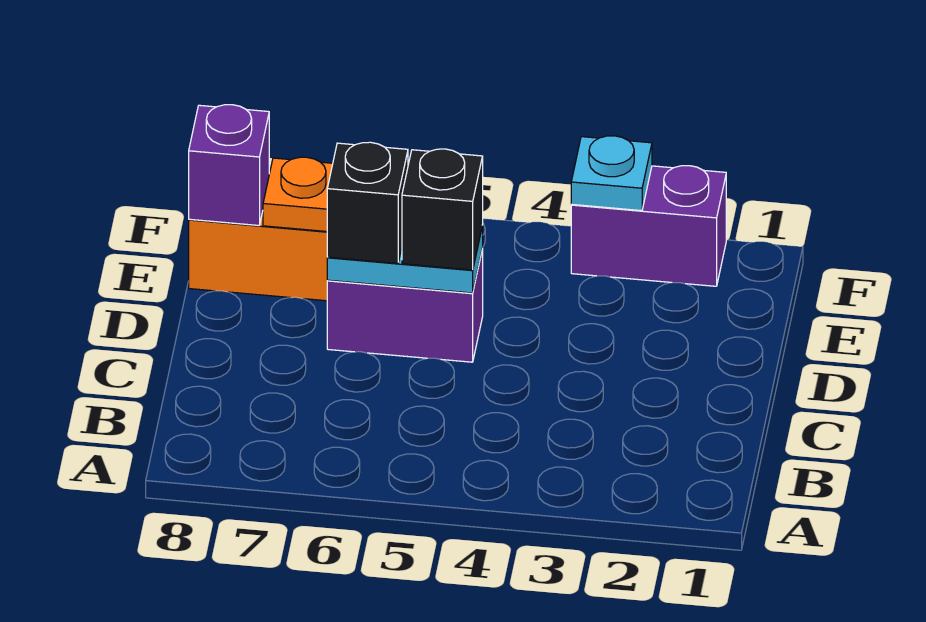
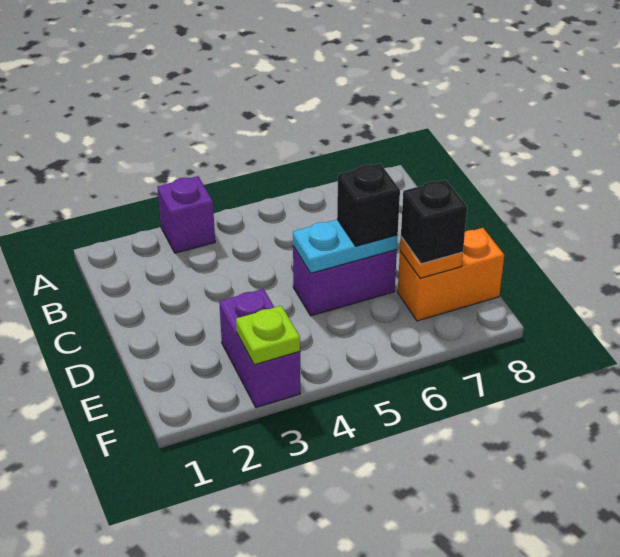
black brick D5 level 3 -> black brick E7 level 3
purple brick E8 level 2 -> purple brick A3 level 1
purple brick F2:F3 level 1 -> purple brick E3:F3 level 1
cyan plate F3 level 2 -> lime plate F3 level 2

